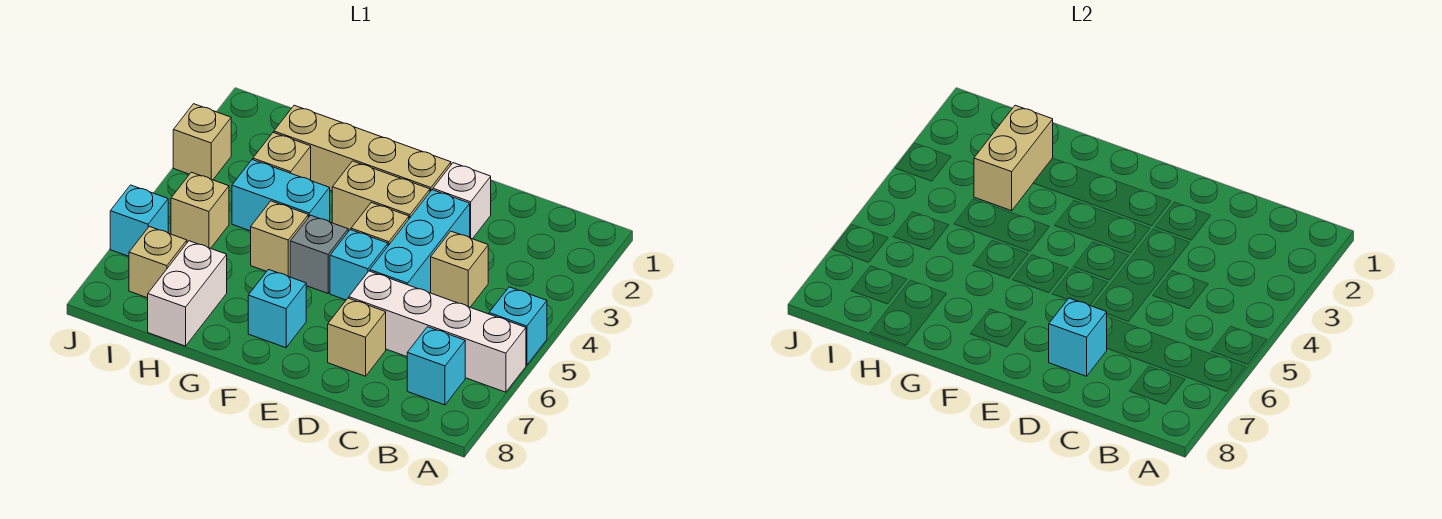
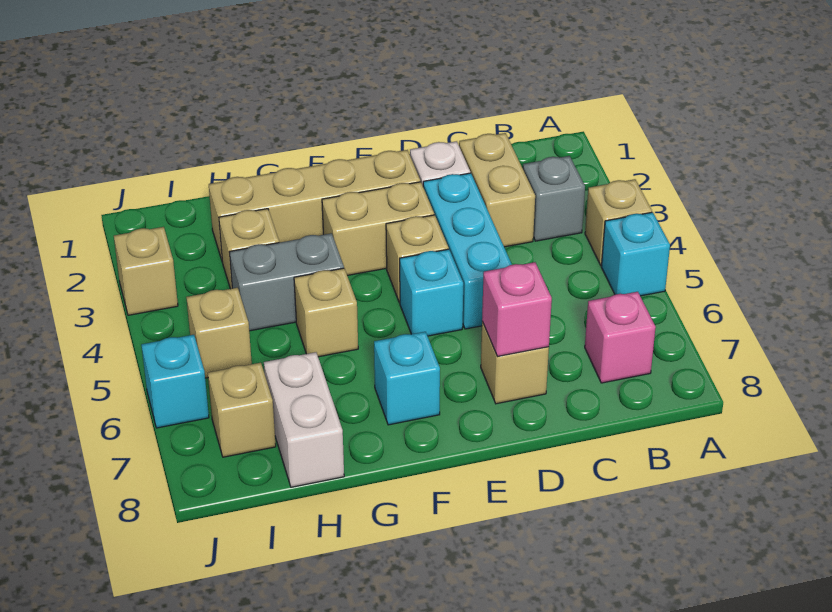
white brick A6:D6 level 1 -> none
cyan brick B7 level 1 -> pink brick B7 level 1
tan brick C4 level 1 -> tan brick A4 level 1
cyan brick D7 level 2 -> pink brick D7 level 2
grey brick F5 level 1 -> grey brick B3 level 1
cyan brick G4:H4 level 1 -> grey brick G4:H4 level 1
tan brick H2:H3 level 2 -> tan brick C2:C3 level 1

